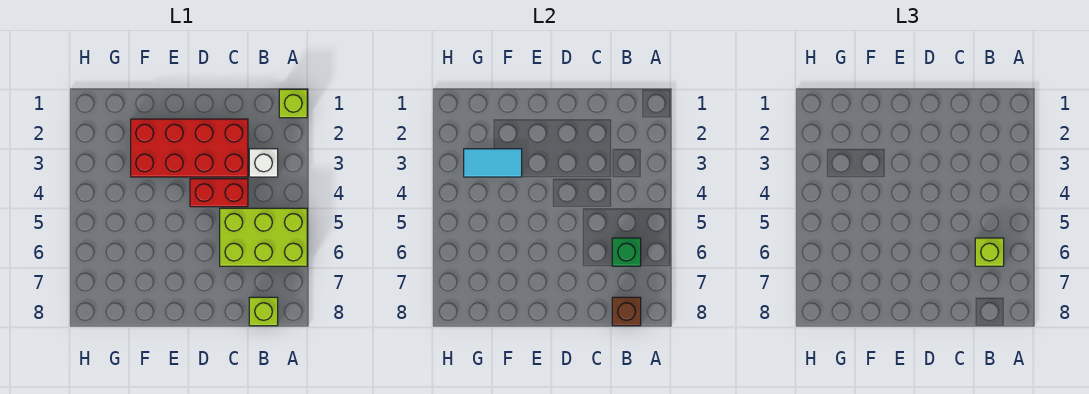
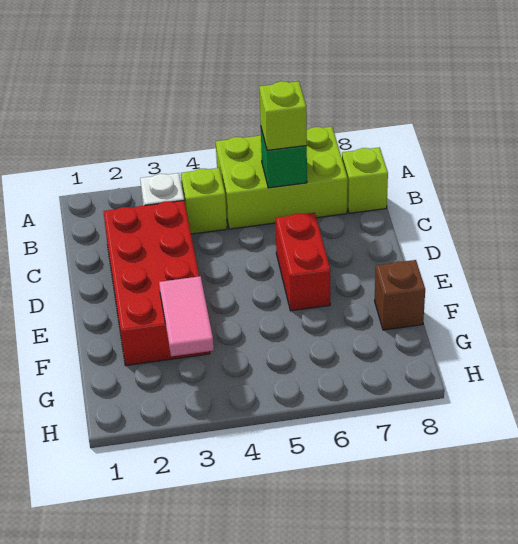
lime brick A1 level 1 -> lime brick B4 level 1
lime brick A5:C6 level 1 -> lime brick A5:B7 level 1
brown brick B8 level 2 -> brown brick F8 level 1
red brick C4:D4 level 1 -> red brick D6:E6 level 1
cyan tile F3:G3 level 2 -> pink tile F3:G3 level 2

